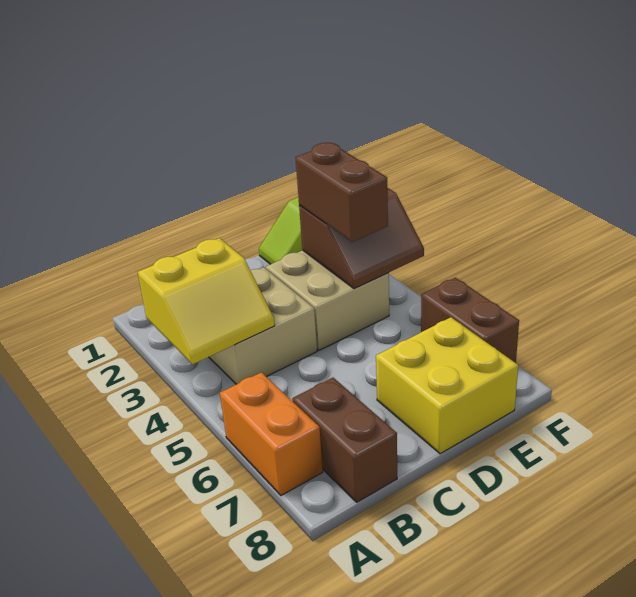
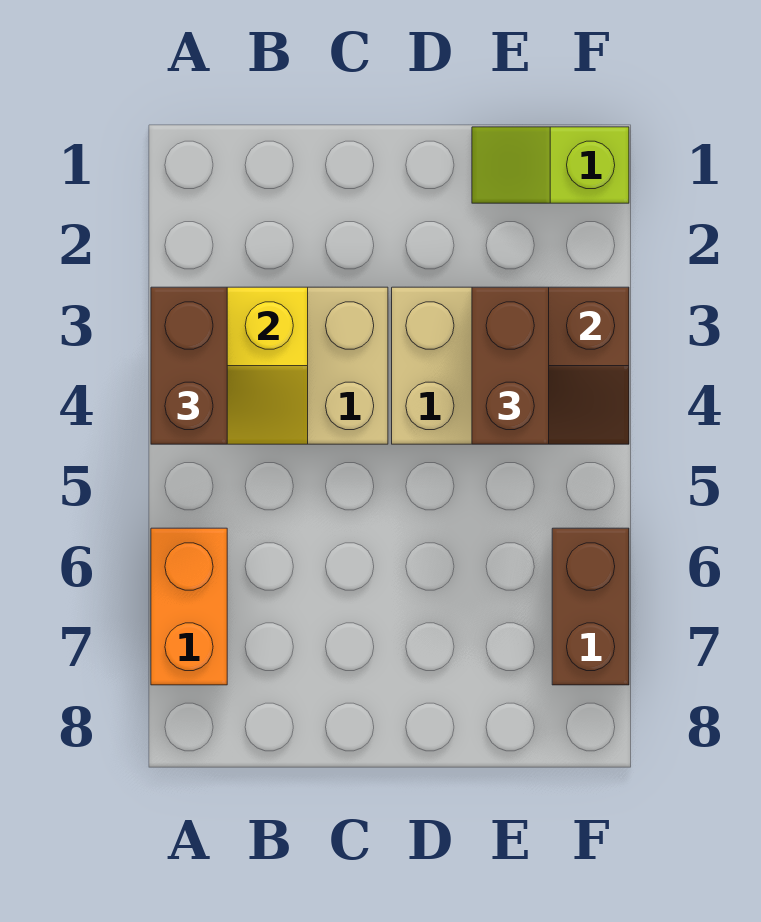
brown brick B7:B8 level 1 -> brown brick A3:A4 level 3
yellow brick D7:E8 level 1 -> none

